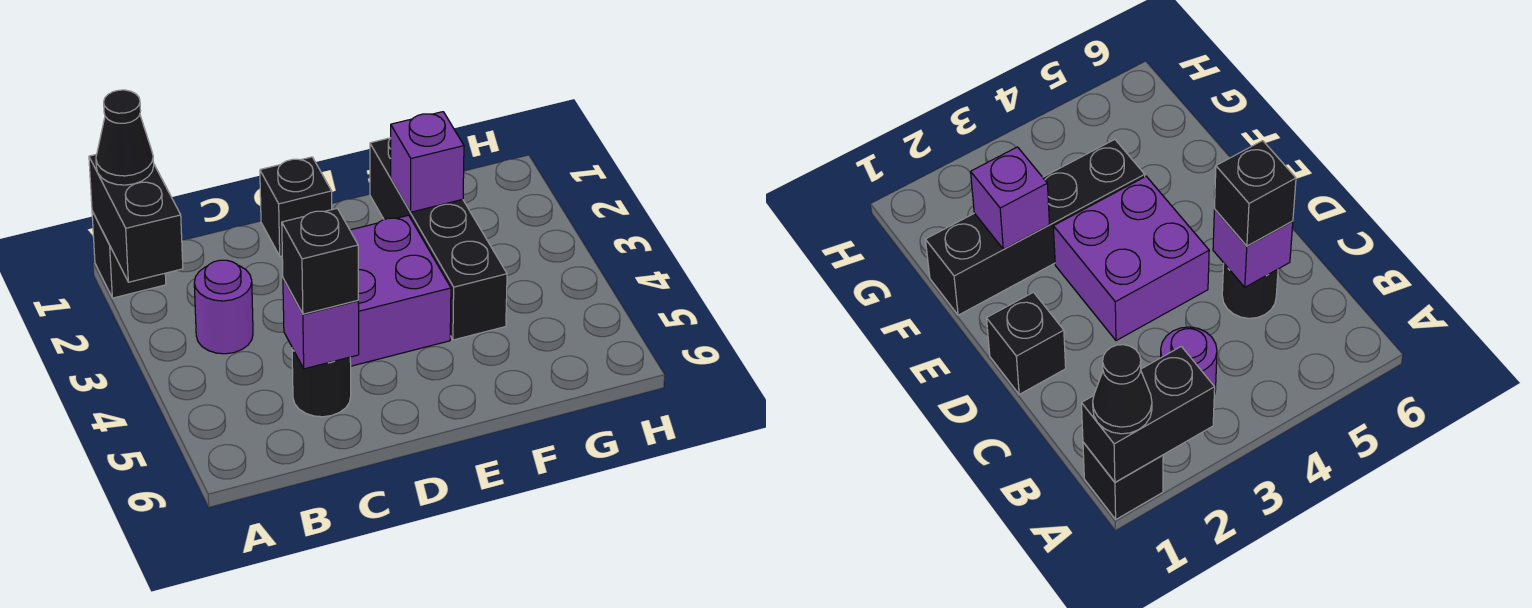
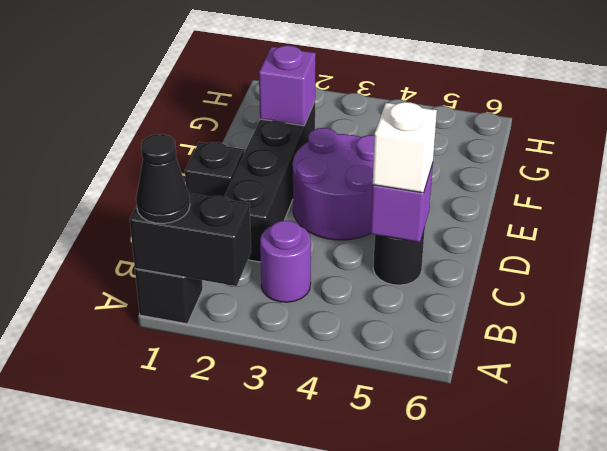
black brick C5 level 3 -> white brick C5 level 3
purple brick D3:E4 level 1 -> purple round brick D3:E4 level 1
black brick F1:F4 level 1 -> black brick C2:F2 level 1

